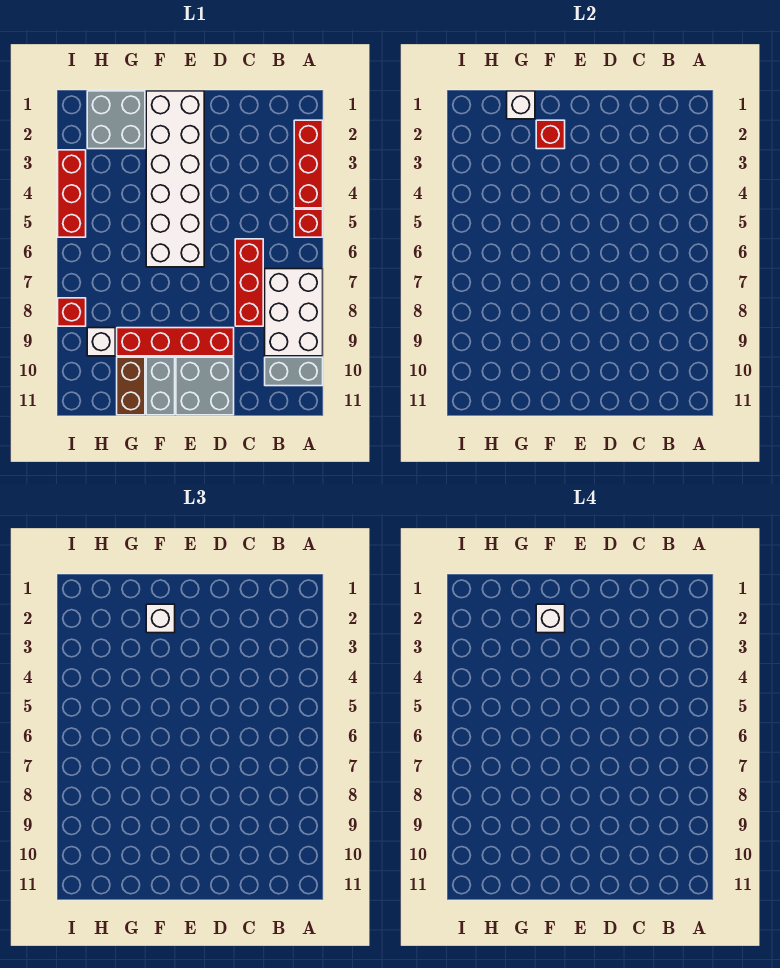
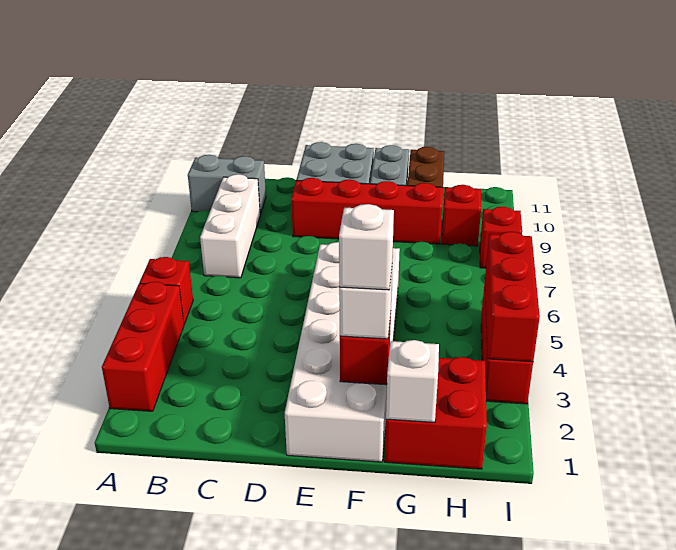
white brick A7:B9 level 1 -> white brick B7:B9 level 1
red brick C6:C8 level 1 -> red brick I3:I5 level 2
grey brick G1:H2 level 1 -> red brick G1:H2 level 1
white brick H9 level 1 -> red brick H9 level 1

